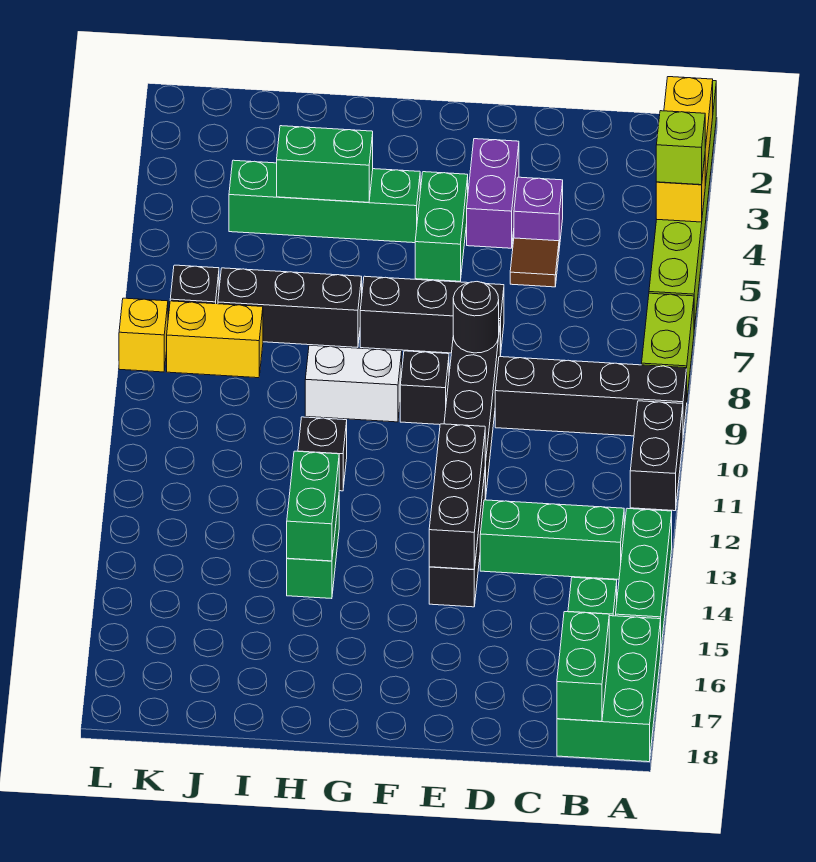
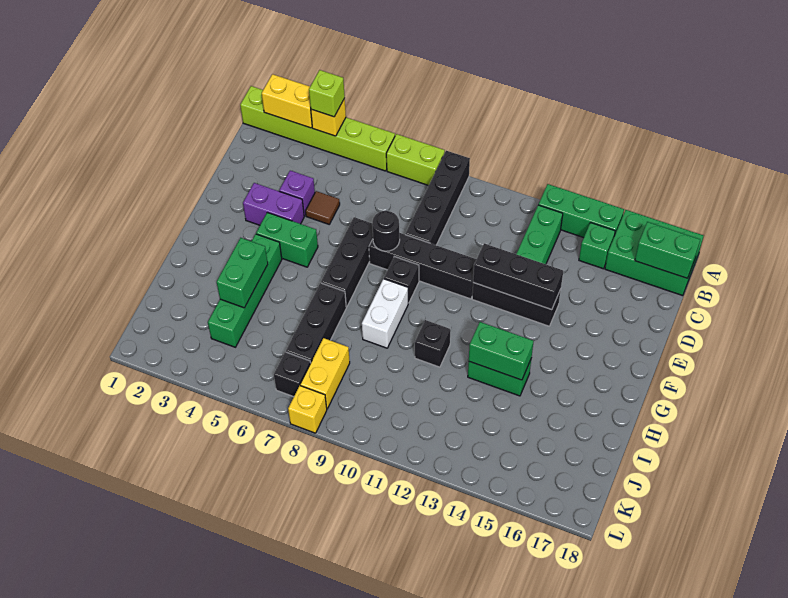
black brick A10:A11 level 1 -> none

